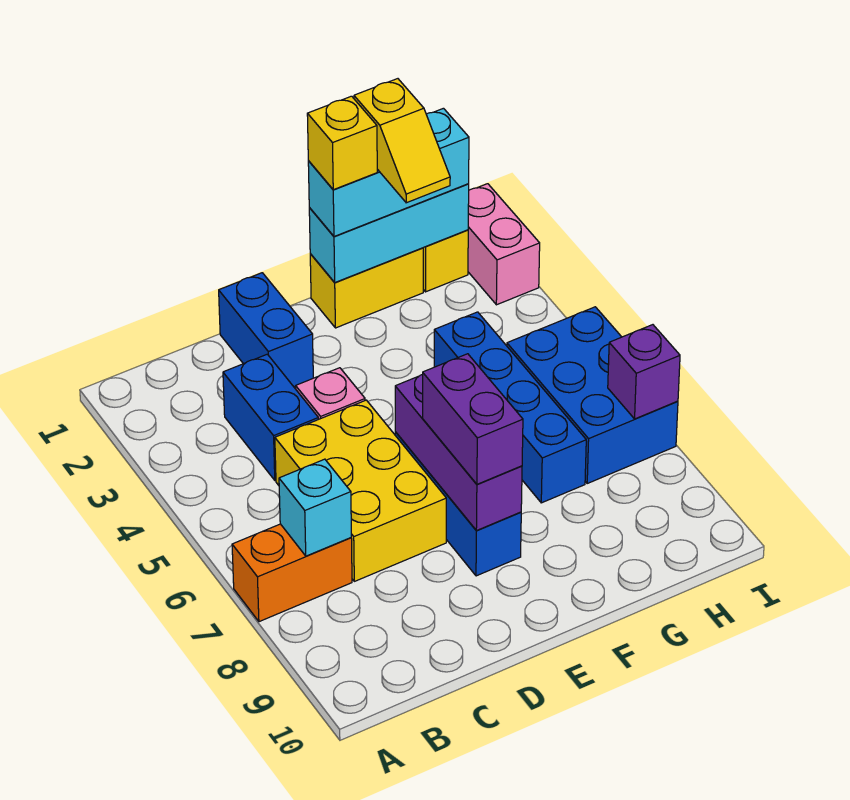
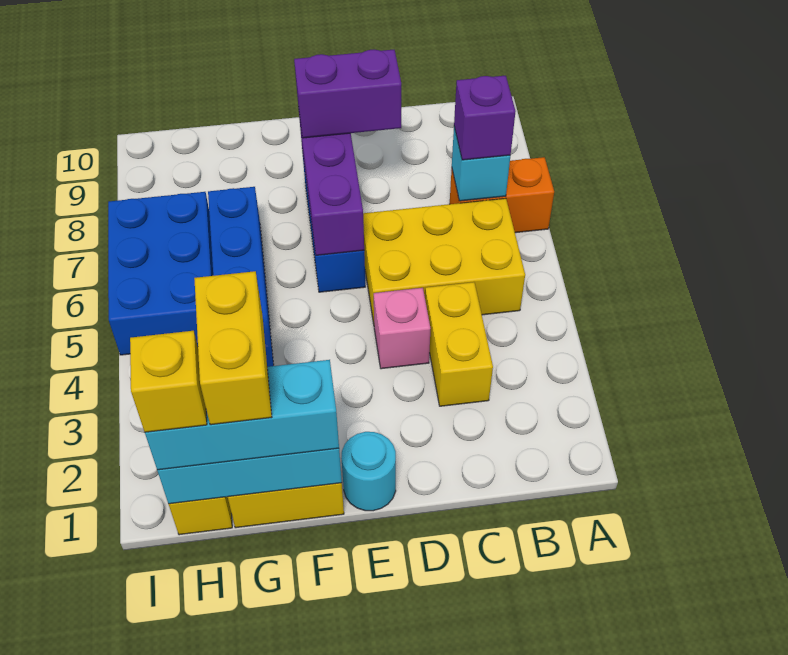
blue brick C3:C4 level 1 -> yellow brick C3:C4 level 1
yellow brick C5:D7 level 1 -> yellow brick B5:D6 level 1
blue brick D1:D2 level 1 -> none
none -> cyan round brick E1 level 1
purple brick E7:E8 level 3 -> purple brick D8:E8 level 3
yellow brick F1 level 4 -> yellow brick H1 level 4
yellow slope G1:G2 level 4 top 1 -> yellow brick G1:G2 level 4
pink brick I1:I2 level 1 -> none
purple brick I7 level 2 -> purple brick B7 level 3

